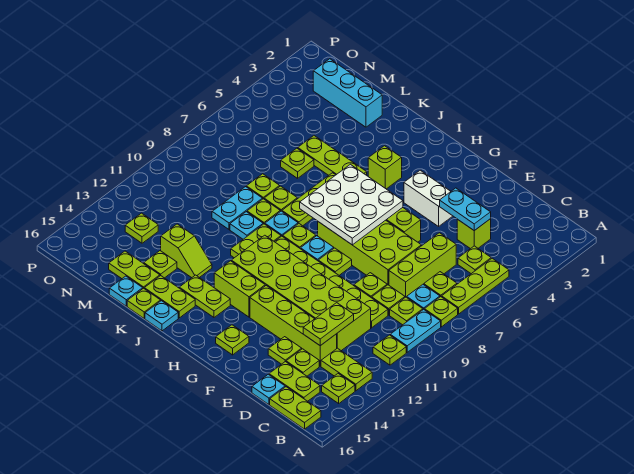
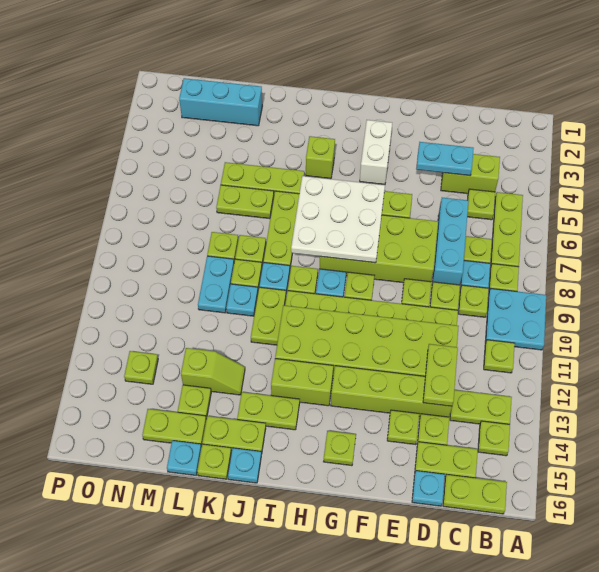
cyan plate B9:B10 level 1 -> cyan plate A9:B10 level 1
lime brick D4 level 1 -> lime brick C4:D4 level 1
lime brick D6:D8 level 1 -> cyan brick D6:D8 level 1
white brick F4:G4 level 1 -> white brick G3:G4 level 1
lime plate L6 level 1 -> lime plate K6:L6 level 1

